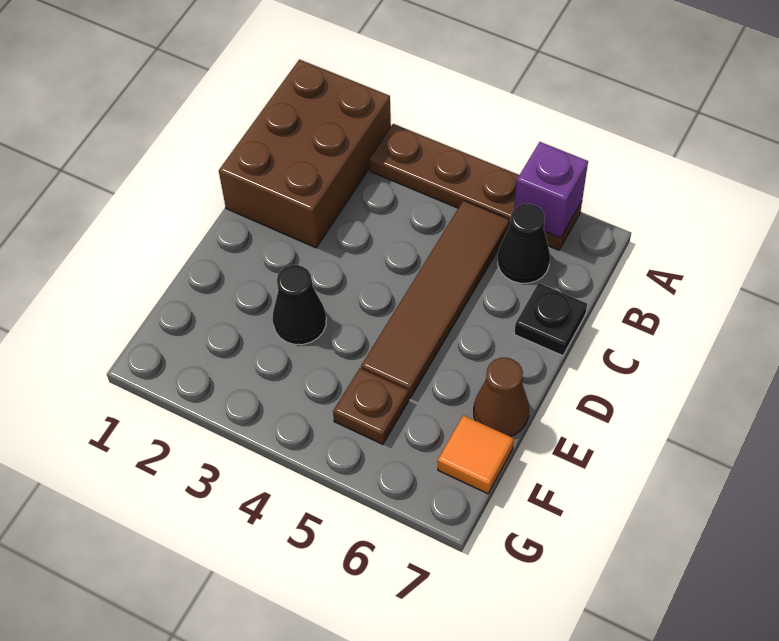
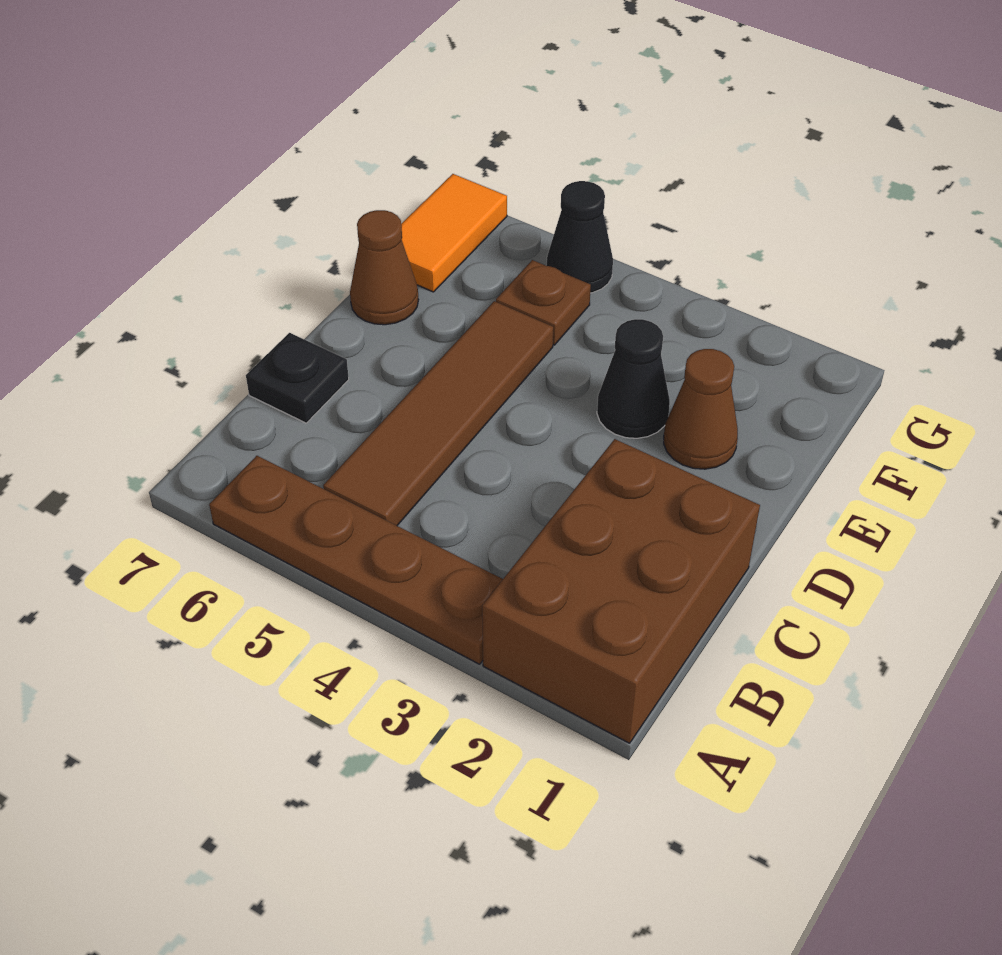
purple brick A6 level 2 -> none
black cone B6 level 1 -> black cone G5 level 1
none -> brown cone E2 level 1
orange tile F7 level 1 -> orange tile F7:G7 level 1

